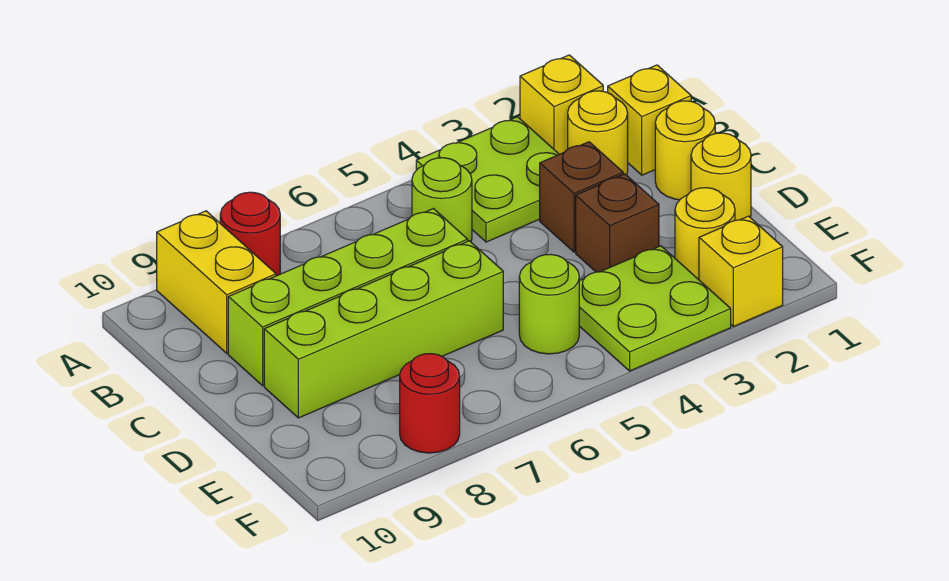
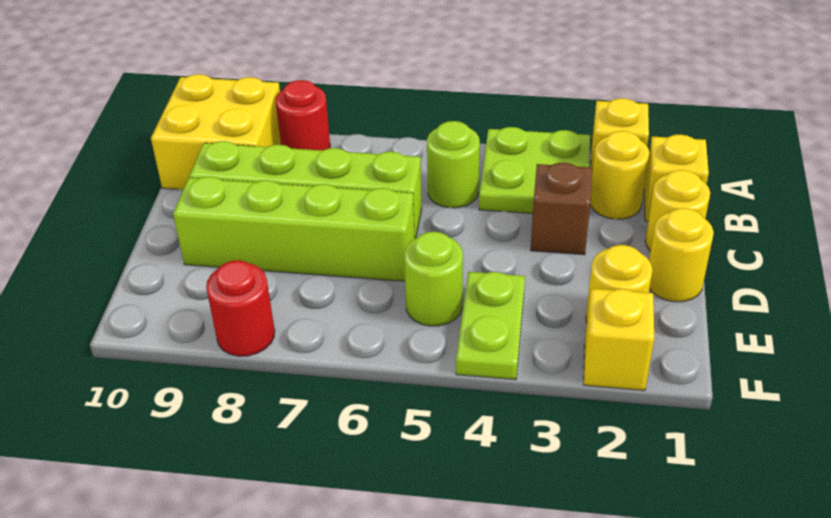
yellow brick A9:B9 level 1 -> yellow brick A9:B10 level 1
brown brick D3 level 1 -> none
lime plate E3:F4 level 1 -> lime plate E4:F4 level 1

